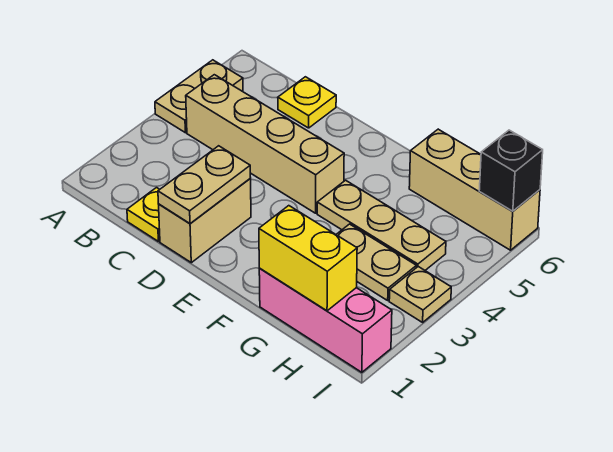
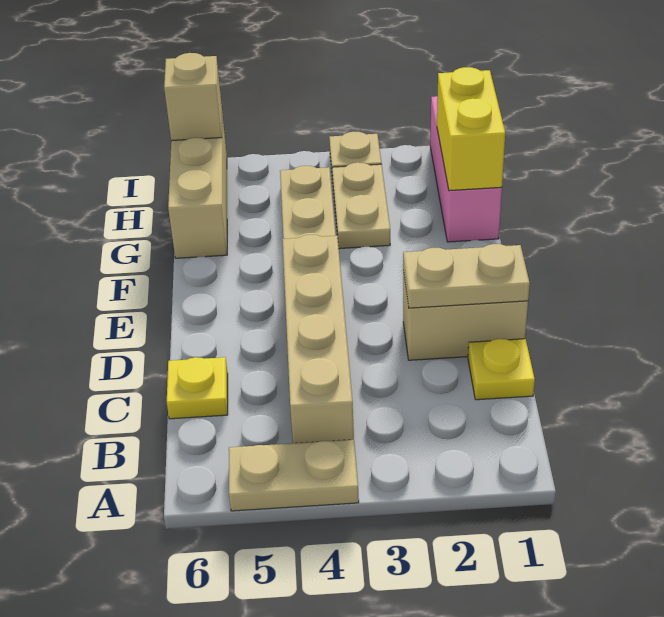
black brick I6 level 2 -> tan brick I6 level 2

